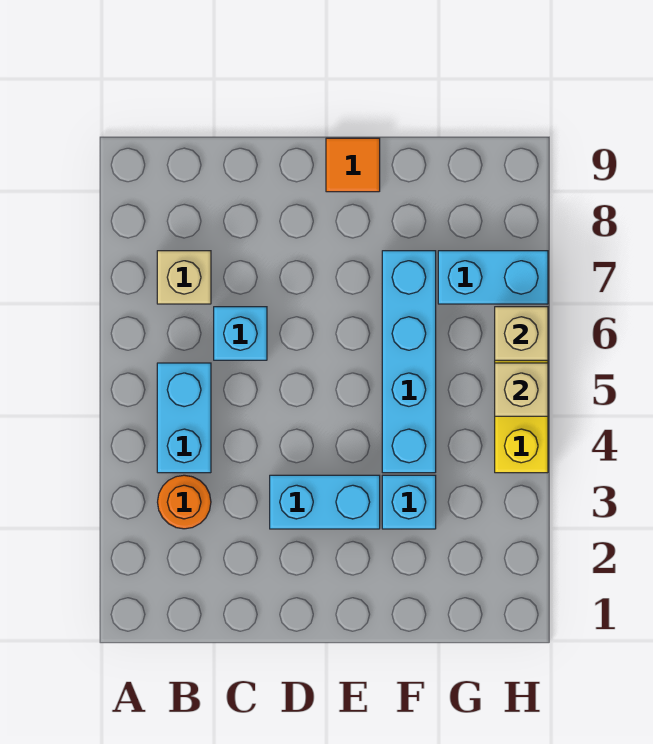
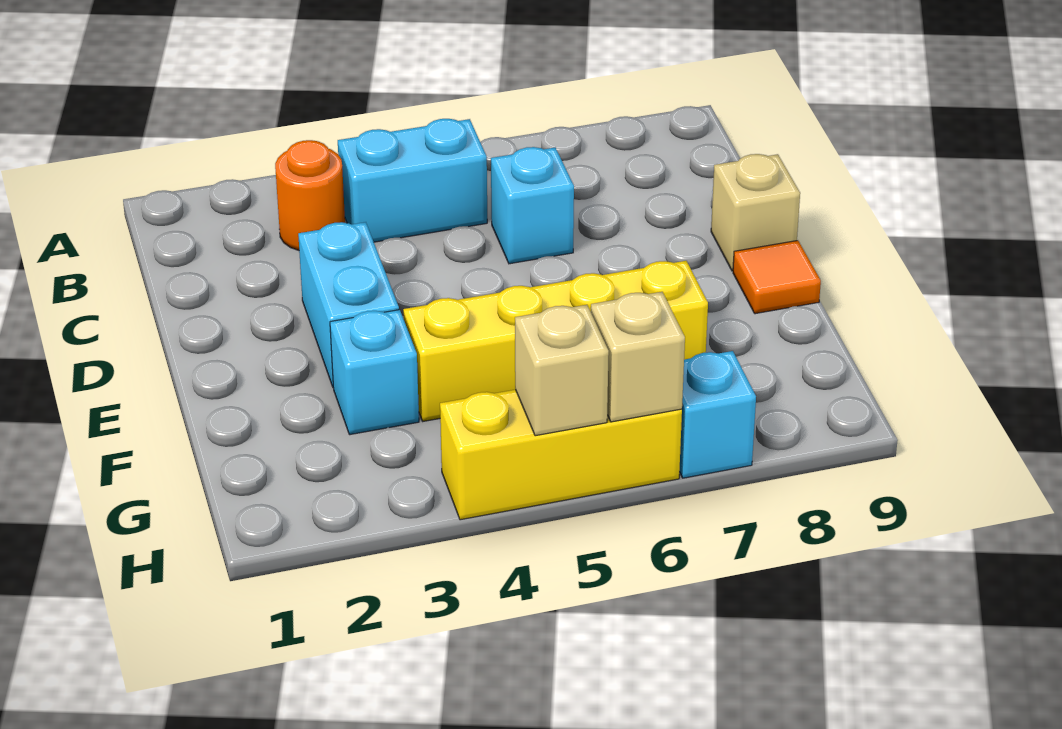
tan brick B7 level 1 -> tan brick D9 level 1
cyan brick F4:F7 level 1 -> yellow brick F4:F7 level 1
cyan brick G7:H7 level 1 -> cyan brick H7 level 1

